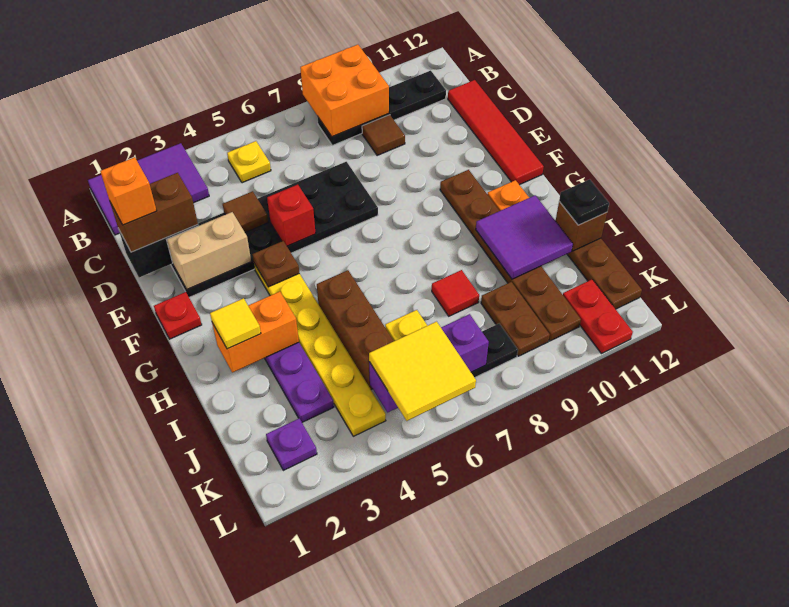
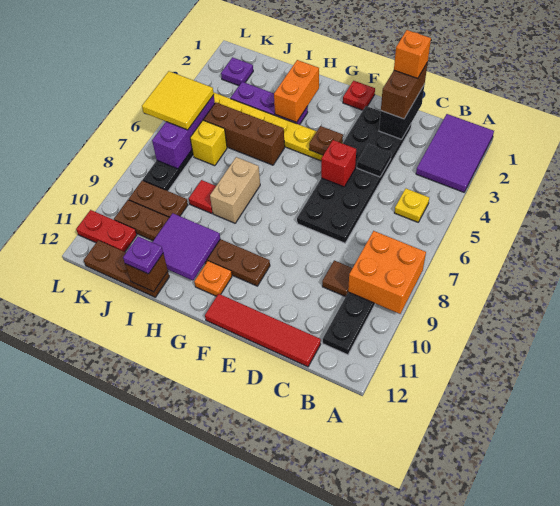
brown tile D4 level 2 -> black tile D4 level 2
tan brick E2:E3 level 2 -> tan brick H7:H8 level 1
yellow tile H2 level 3 -> none
black plate I12 level 3 -> purple plate I12 level 3

